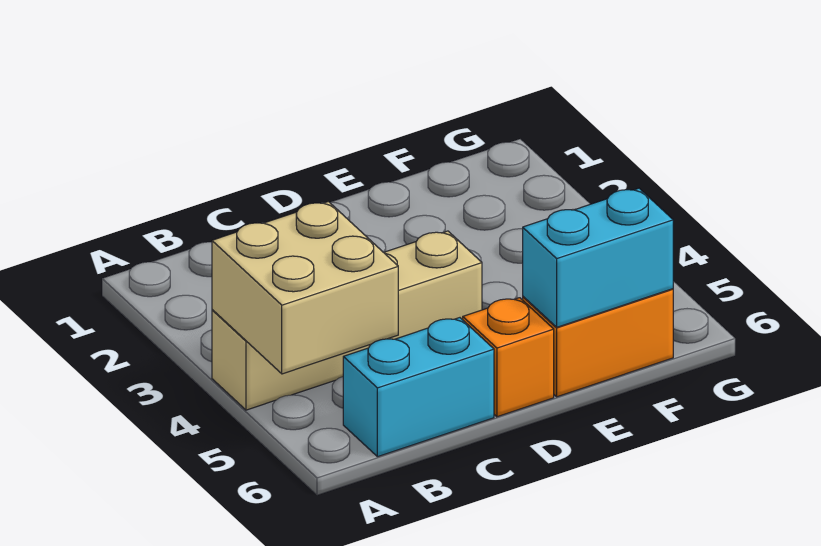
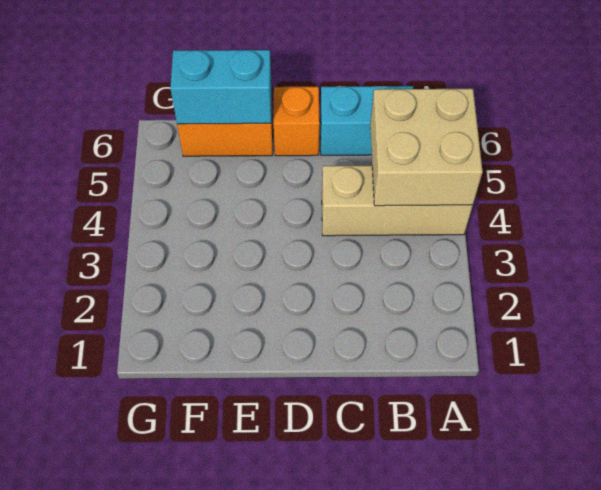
tan brick A4:D4 level 1 -> tan brick A4:C4 level 1

